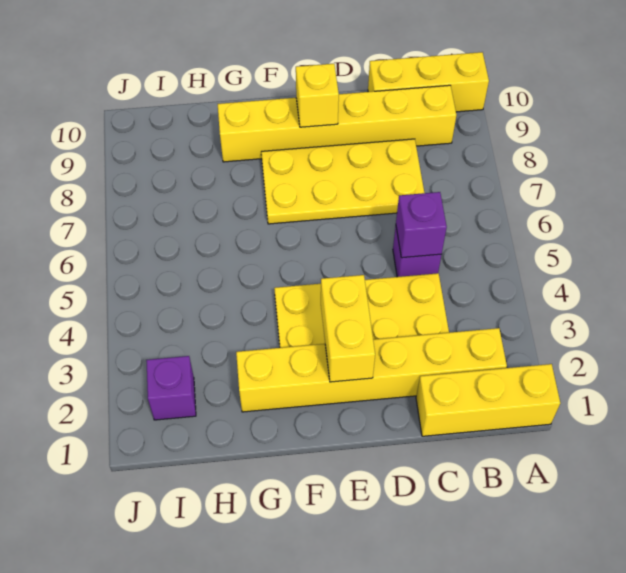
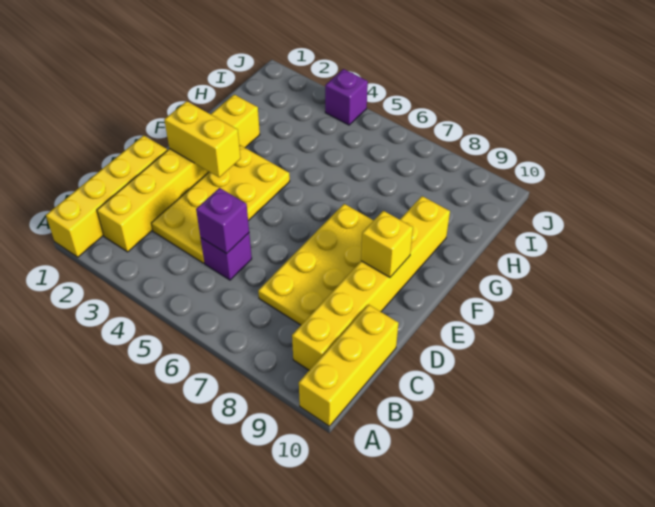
yellow brick A1:C1 level 1 -> yellow brick A1:D1 level 1
purple brick I2 level 1 -> purple brick J4 level 1

